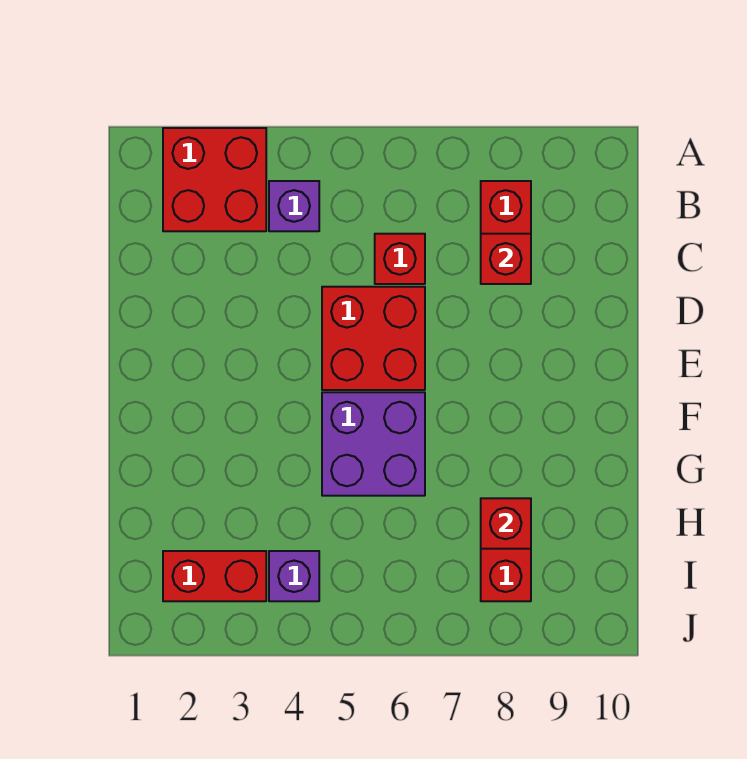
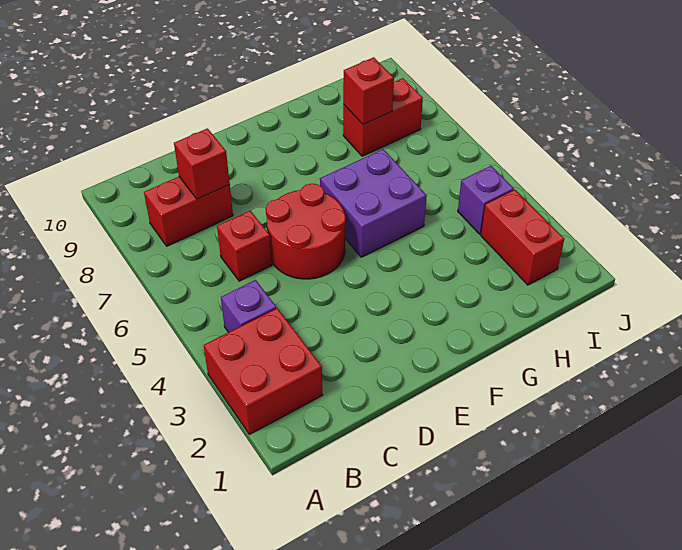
red brick D5:E6 level 1 -> red round brick D5:E6 level 1

